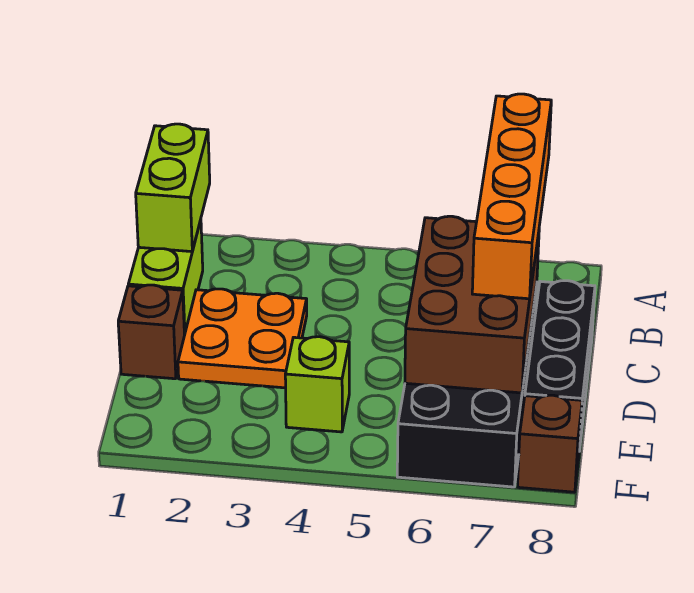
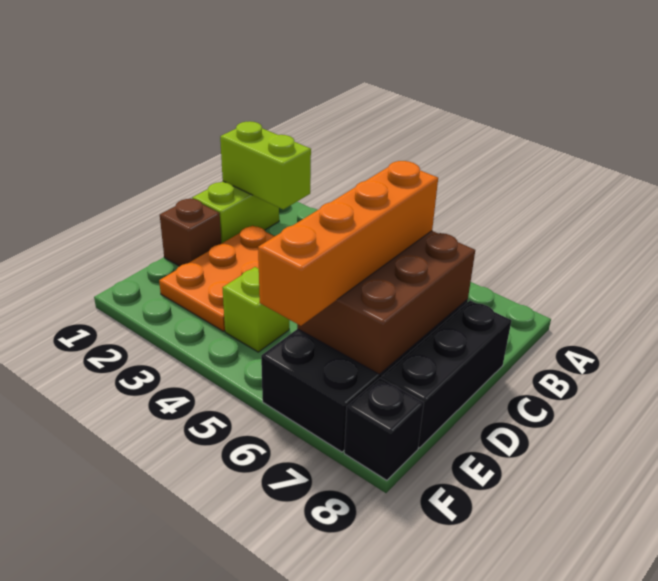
lime brick A1:B1 level 2 -> lime brick B1:B2 level 2
orange brick A7:D7 level 3 -> orange brick C6:F6 level 3
orange plate C2:D3 level 1 -> orange plate C2:E3 level 1
brown brick F8 level 1 -> black brick F8 level 1

